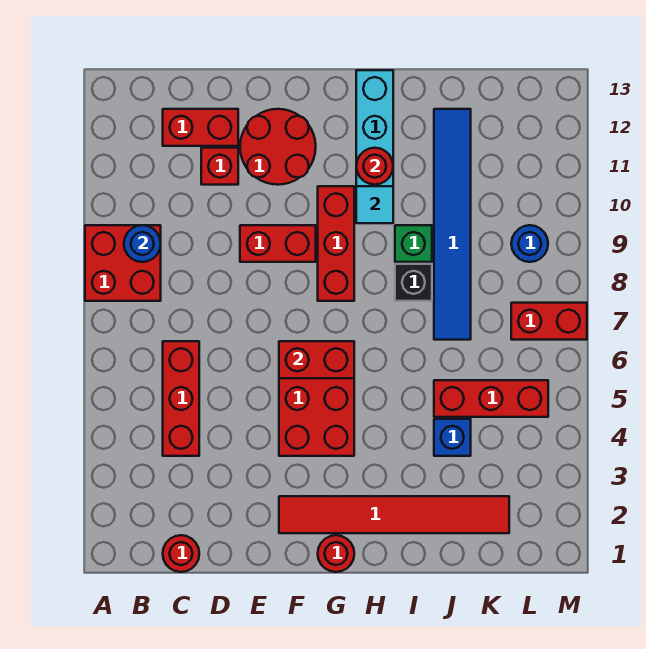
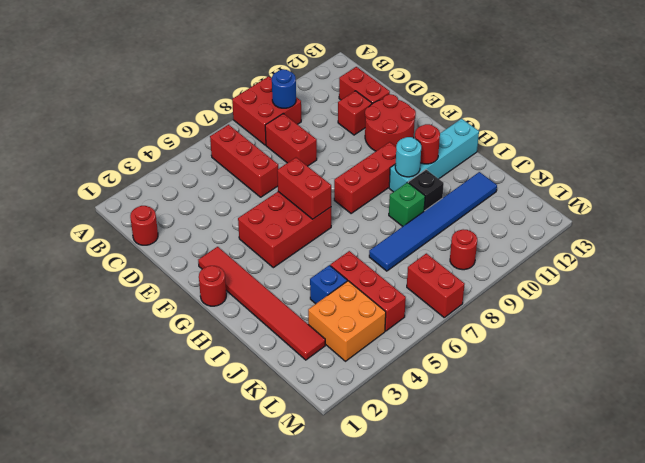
red brick C4:C6 level 1 -> red brick B6:D6 level 1
red brick E9:F9 level 1 -> red brick C8:D8 level 1
cyan tile H10 level 2 -> cyan round brick H10 level 2
black brick I8 level 1 -> black brick I10 level 1
none -> orange brick K3:L4 level 1
blue round brick L9 level 1 -> red round brick L9 level 1

